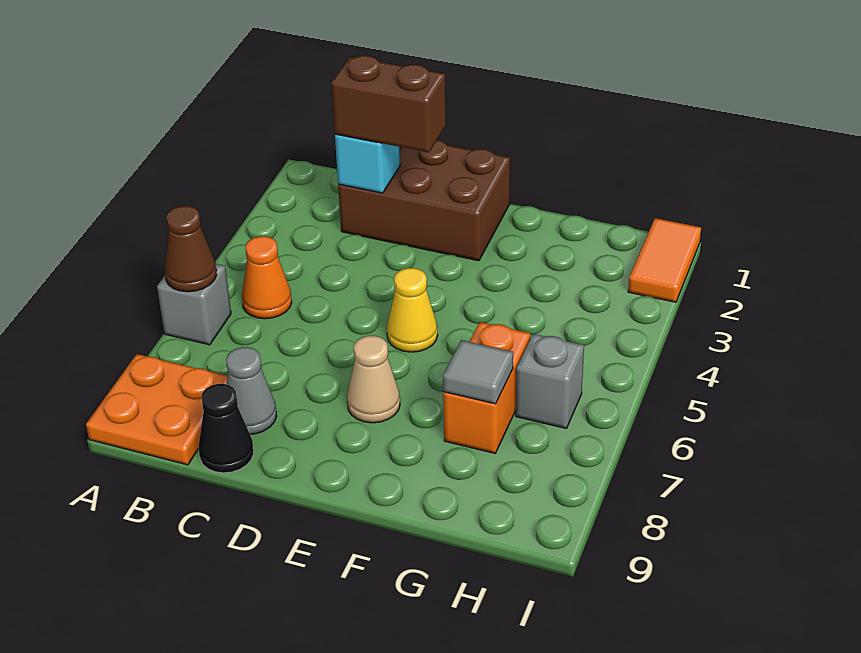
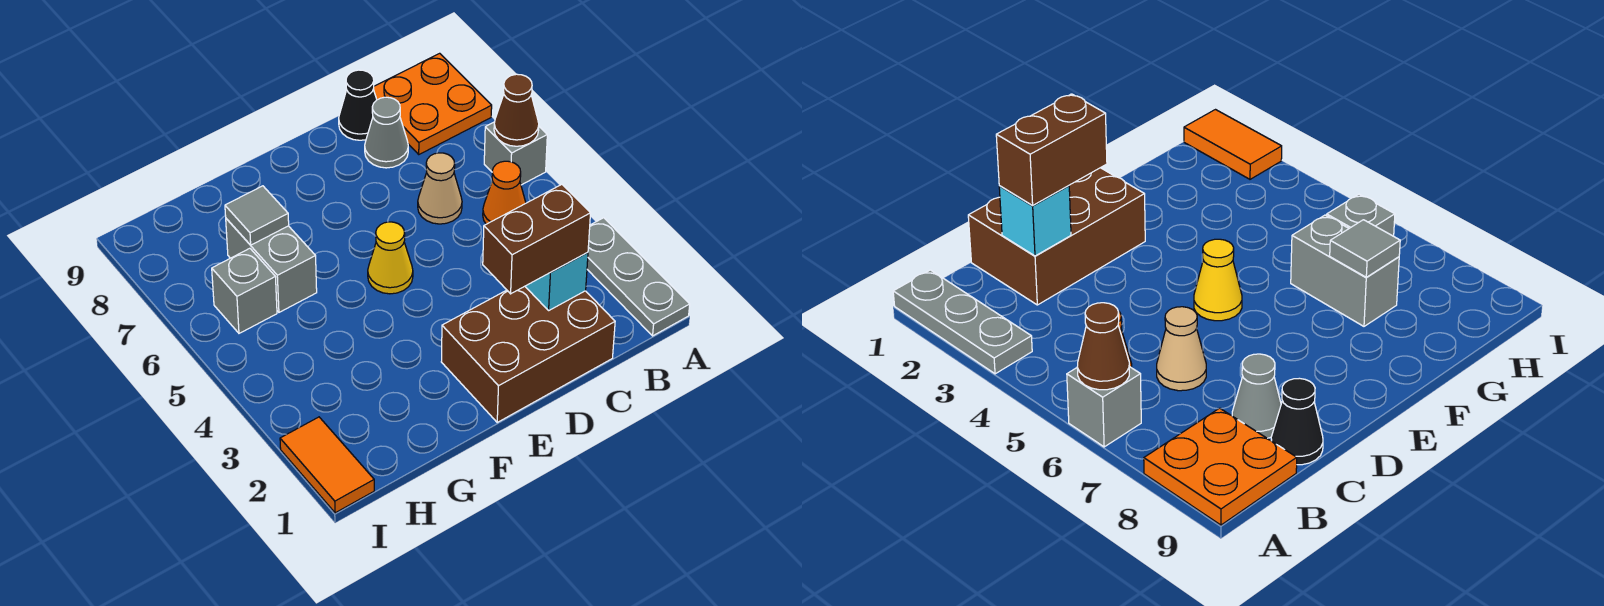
none -> grey plate A1:A3 level 1
tan cone E7 level 1 -> tan cone C6 level 1
orange brick G6:G7 level 1 -> grey brick G6:G7 level 1

